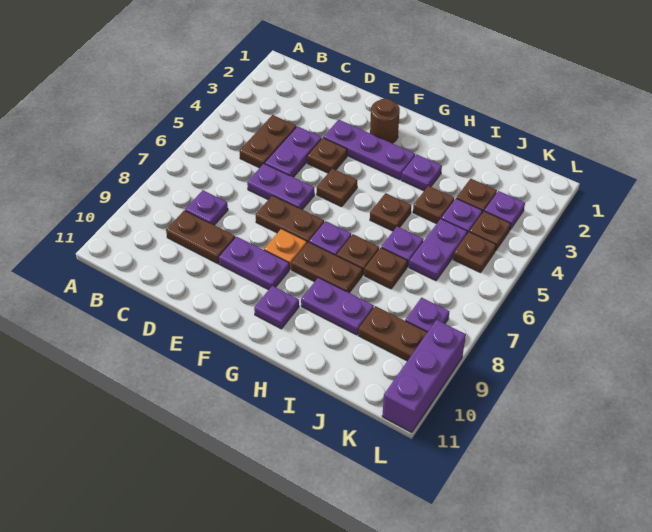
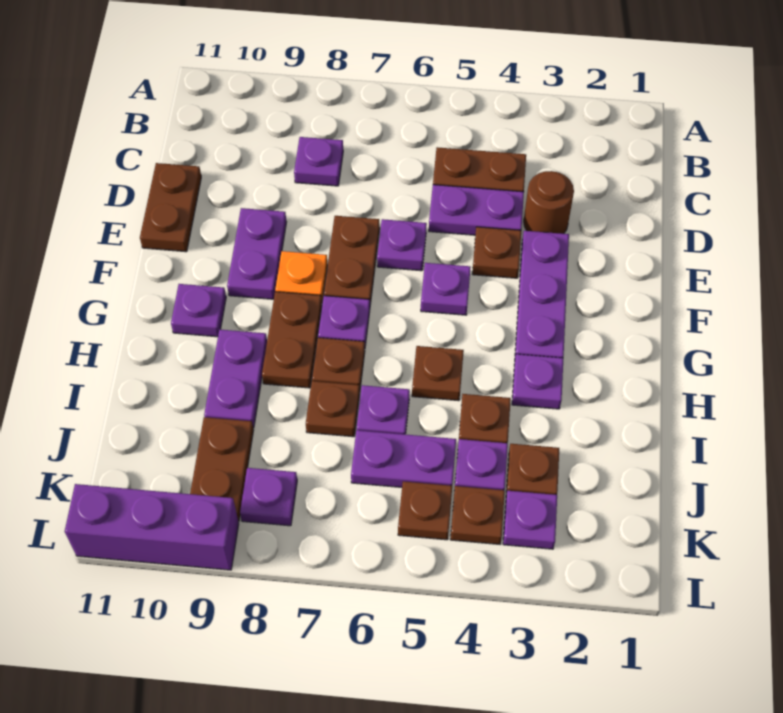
brown plate C9:D9 level 1 -> brown plate D11:E11 level 1
purple plate D6:E6 level 1 -> purple plate E6 level 1
brown round brick F2 level 1 -> brown round brick D3 level 1
brown plate F5 level 1 -> purple plate F5 level 1

